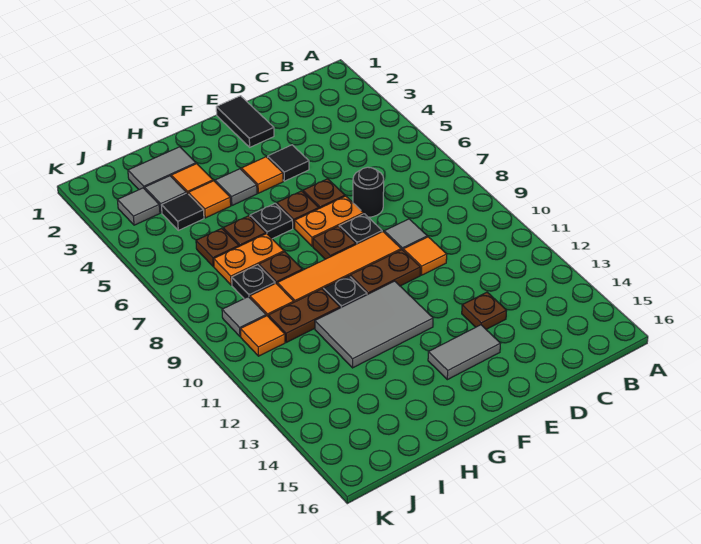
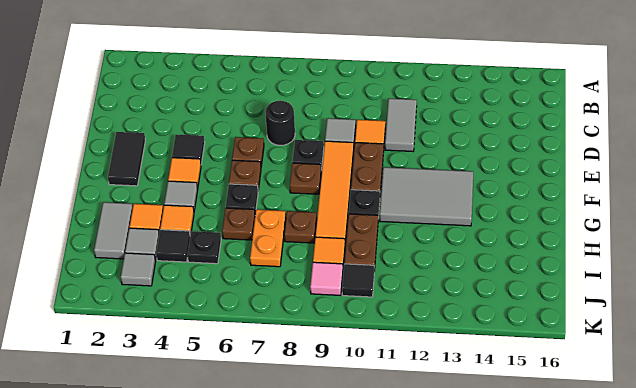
brown plate D13 level 1 -> none
black tile E1:E2 level 1 -> black tile E2:F2 level 1
orange plate E7:F7 level 1 -> none
grey tile E14:F14 level 1 -> grey tile C11:D11 level 1
grey tile F11:H12 level 1 -> grey tile F11:G13 level 1
brown plate I6 level 1 -> none
black plate I8 level 1 -> black plate I5 level 1
grey tile J9 level 1 -> pink tile J9 level 1
orange tile J10 level 1 -> black tile J10 level 1

